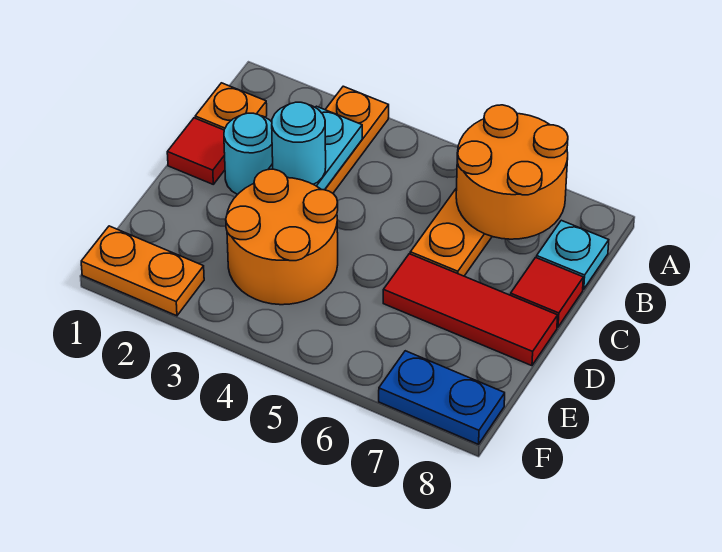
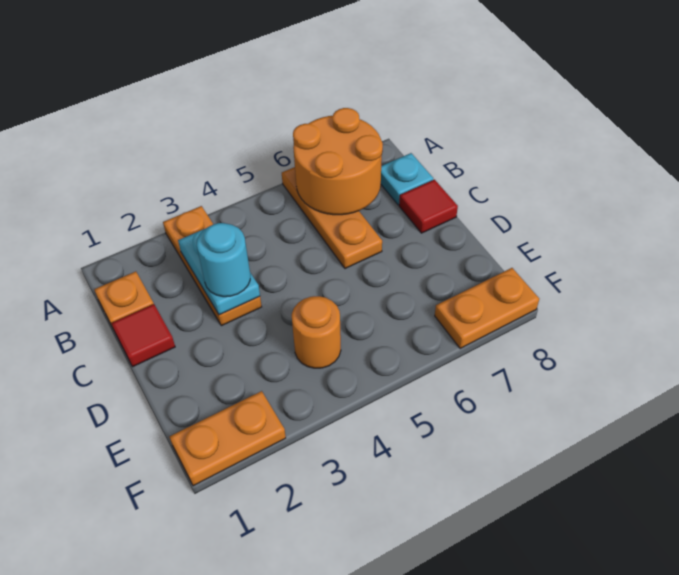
cyan round brick C2 level 1 -> none
orange round brick D3:E4 level 1 -> orange round brick E4 level 1
red tile D6:D8 level 1 -> none
blue plate F7:F8 level 1 -> orange plate F7:F8 level 1

